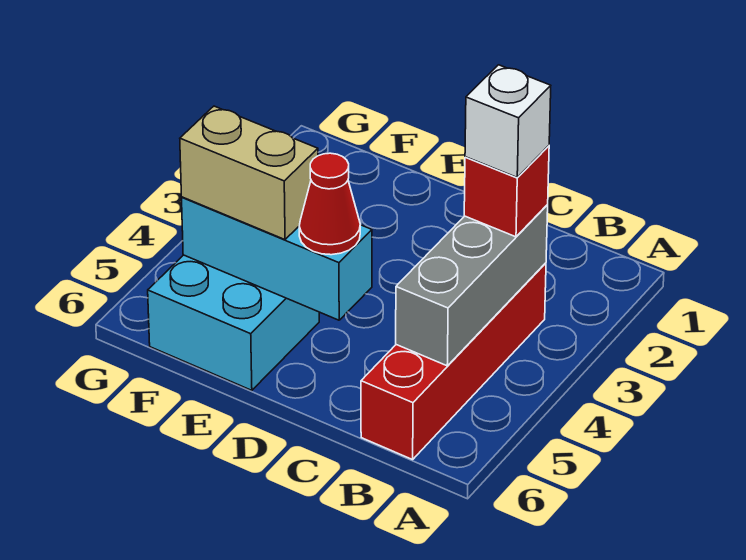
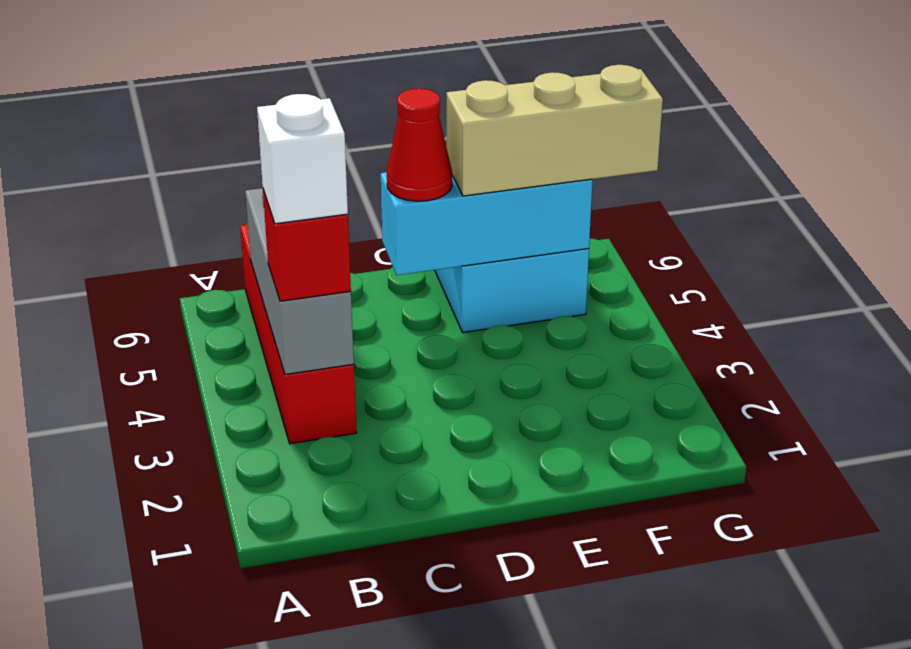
tan brick E5:F5 level 3 -> tan brick E5:G5 level 3

